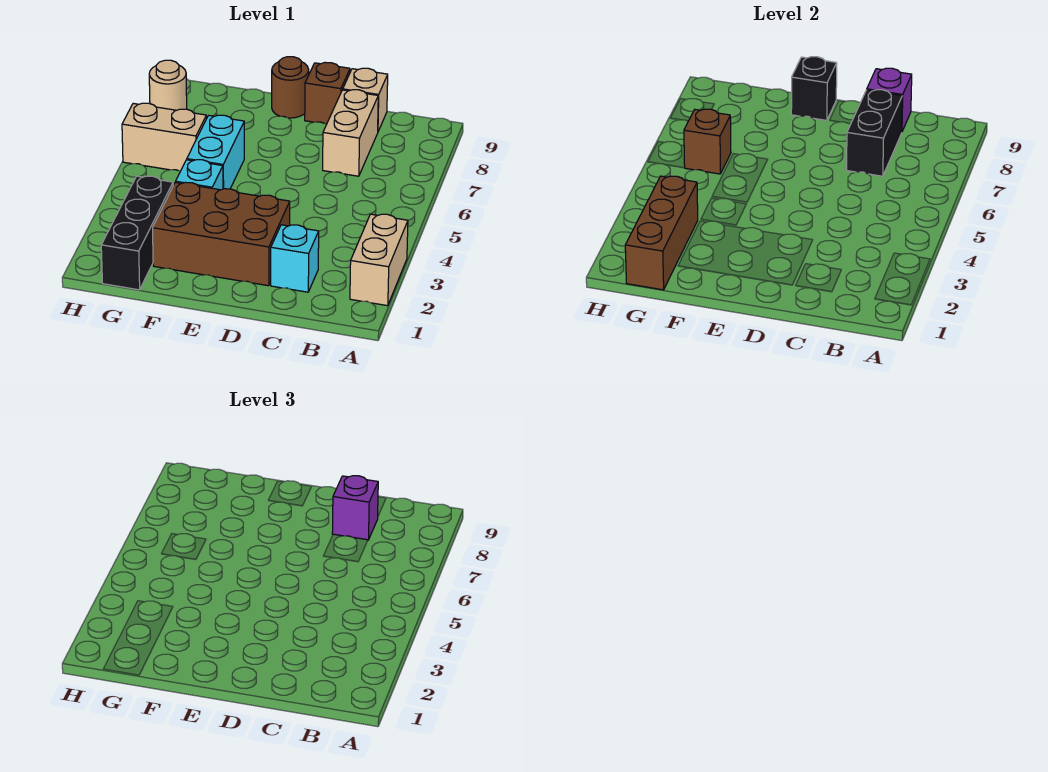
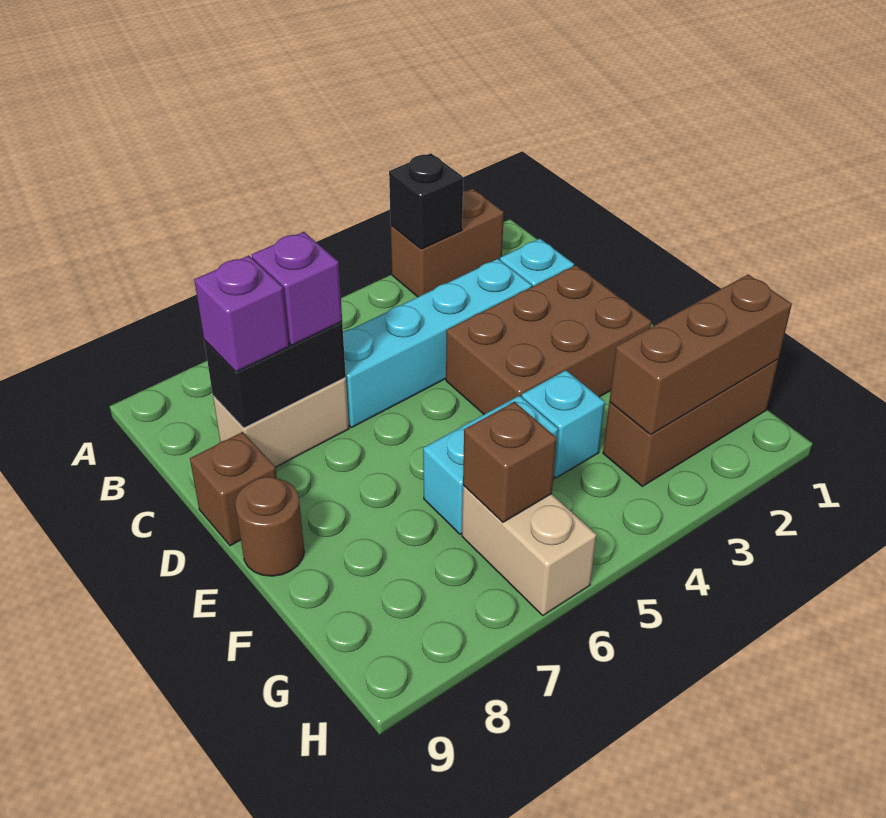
tan brick A2:A3 level 1 -> brown brick A2:A3 level 1
none -> cyan brick C3:C6 level 1
tan brick C9 level 1 -> none
purple brick C9 level 2 -> purple brick C7 level 3
brown brick D2:F3 level 1 -> brown brick D2:E4 level 1
black brick E9 level 2 -> black brick A3 level 2
black brick G1:G3 level 1 -> brown brick G1:G3 level 1
tan round brick H8 level 1 -> none

